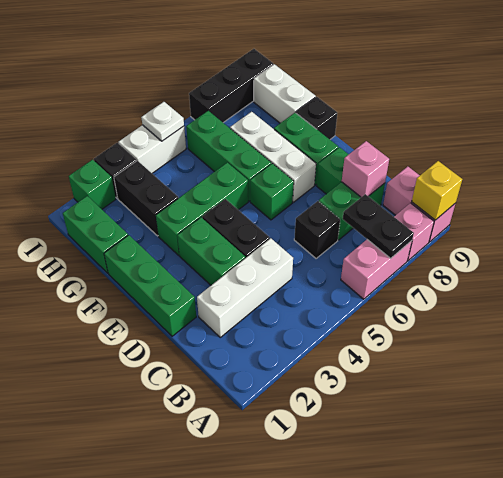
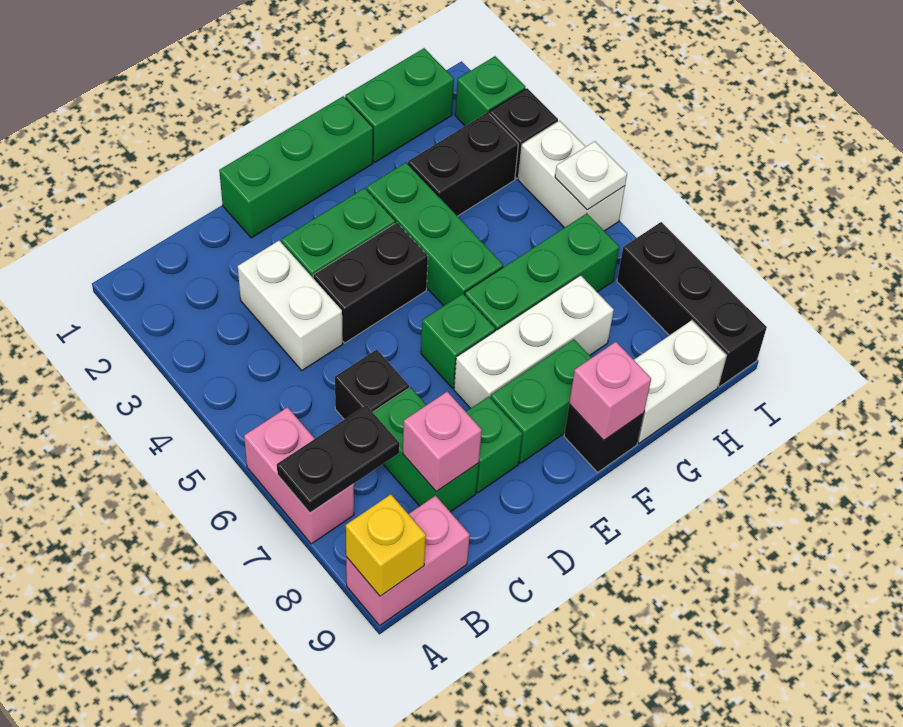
pink brick A8 level 1 -> pink brick F9 level 2
white brick C2:C4 level 1 -> white brick C3:C4 level 1

